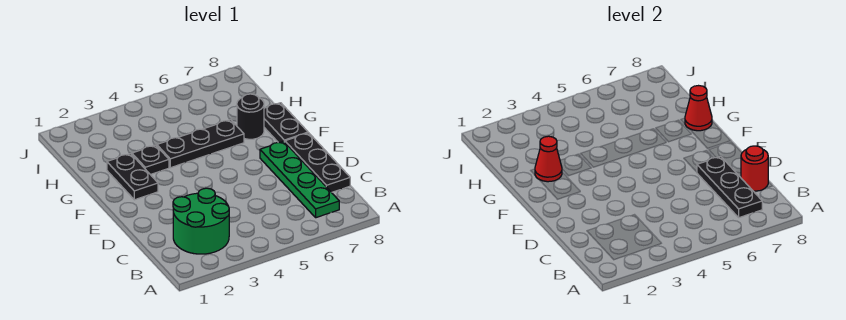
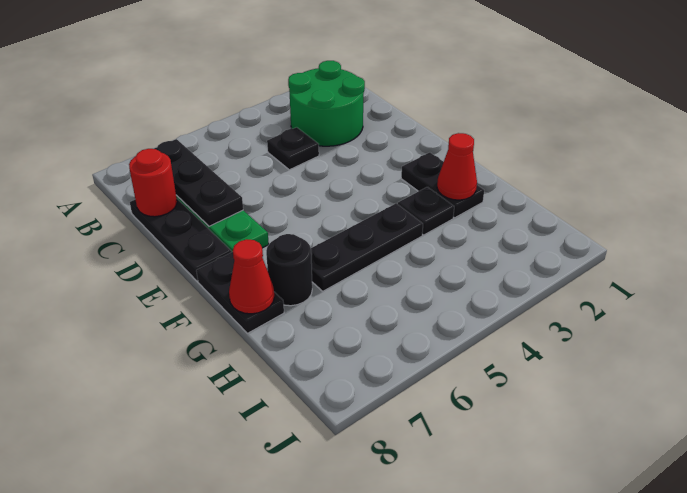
none -> black plate C4 level 1

